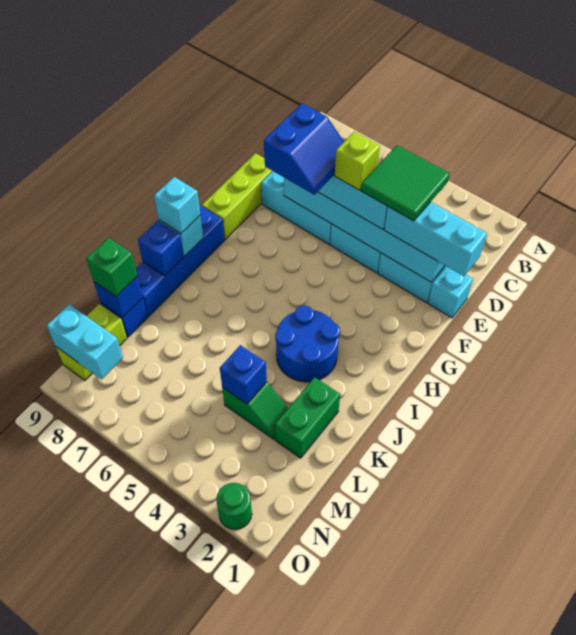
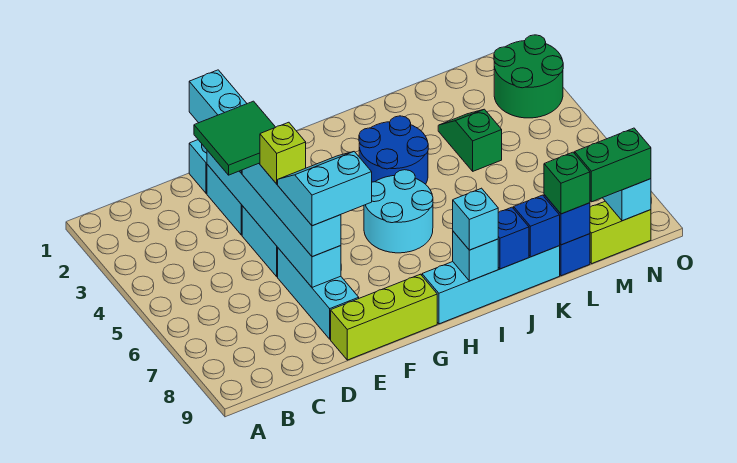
blue slope E6:F7 level 4 top 7 -> cyan slope E6:F7 level 4 top 7
none -> cyan round brick H5:I6 level 1
blue brick H9:K9 level 1 -> cyan brick H9:K9 level 1
green brick K2:L2 level 1 -> green brick M9:N9 level 3
blue brick L4 level 2 -> blue brick K9 level 2
green round brick O2 level 1 -> green round brick N2:O3 level 1

